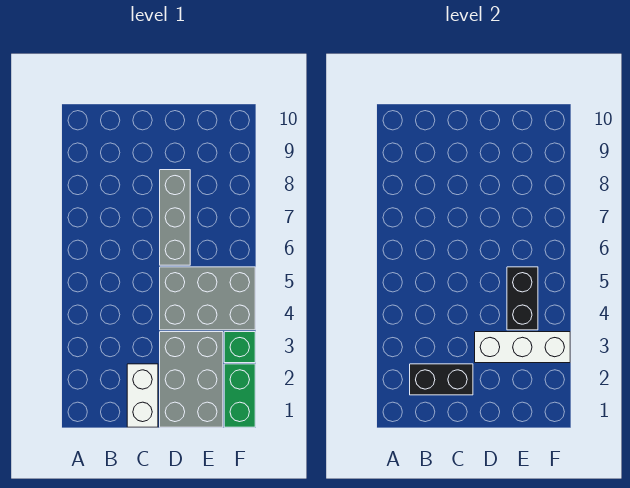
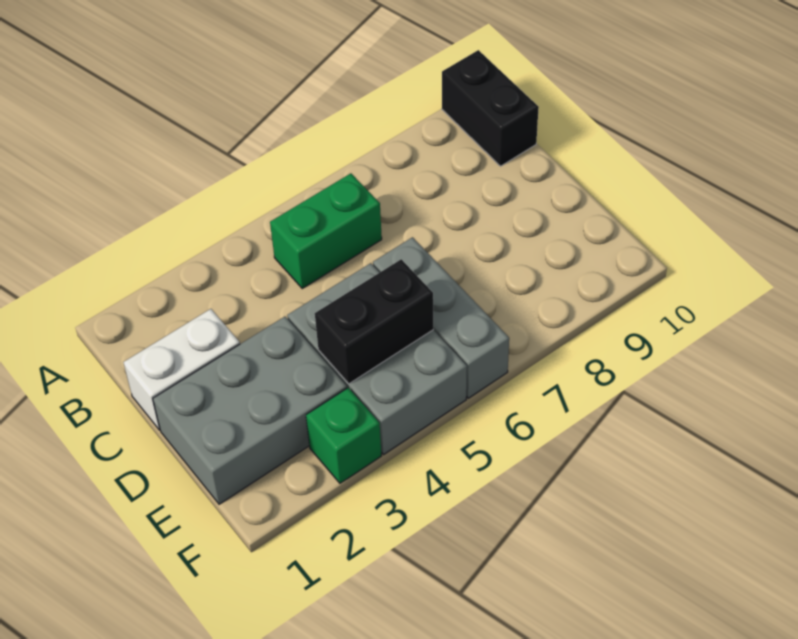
black brick B2:C2 level 2 -> black brick A10:B10 level 1
white brick D3:F3 level 2 -> none
grey brick D6:D8 level 1 -> grey brick D6:F6 level 1
green brick F1:F2 level 1 -> green brick B5:B6 level 1

